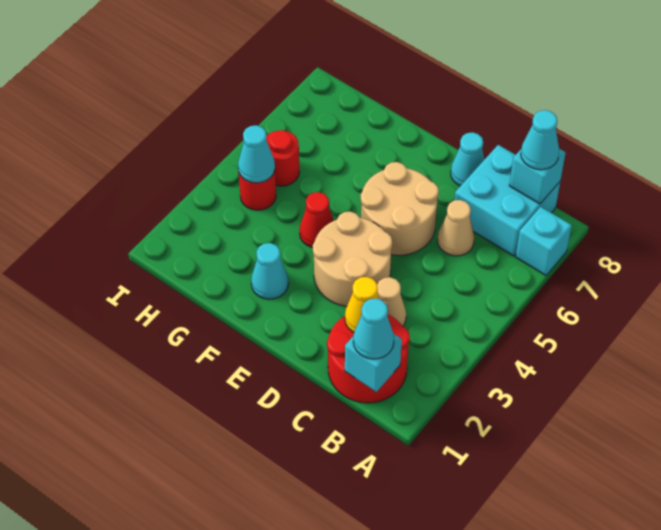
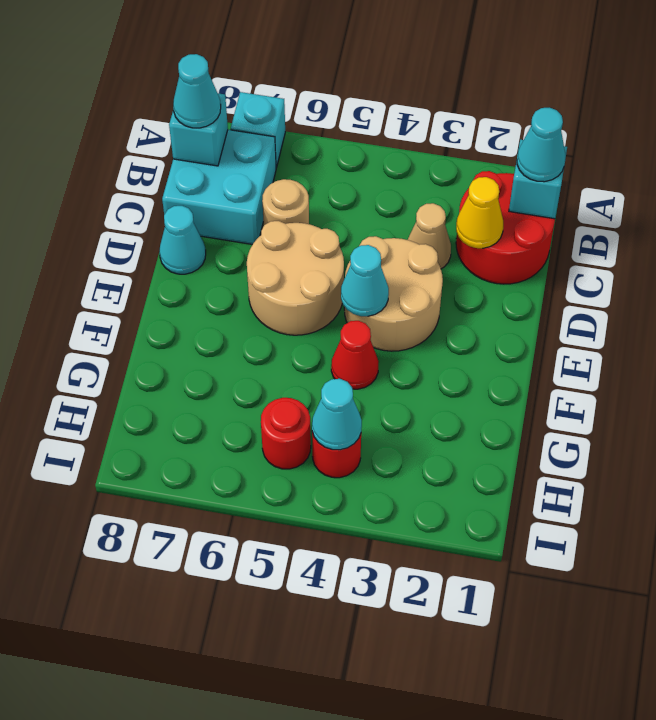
tan cone C6 level 1 -> tan round brick C6 level 1
cyan cone F2 level 1 -> cyan cone E4 level 2

